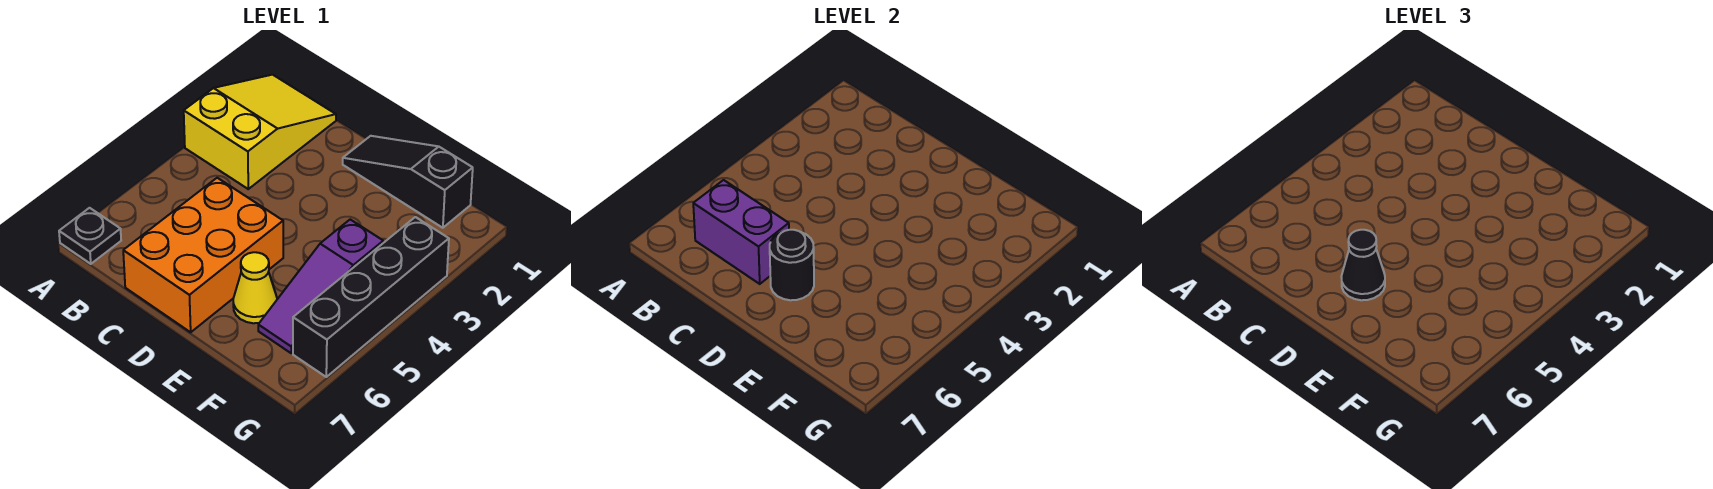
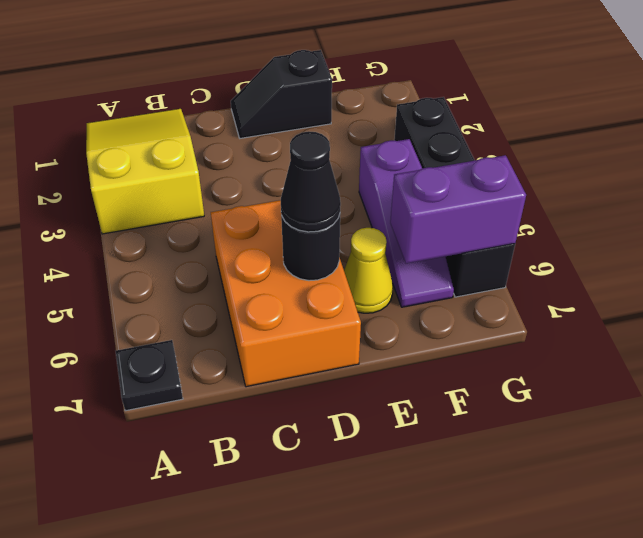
purple brick B6:C6 level 2 -> purple brick F6:G6 level 2
black slope D1:F1 level 1 top F -> black slope D1:E1 level 1 top E

